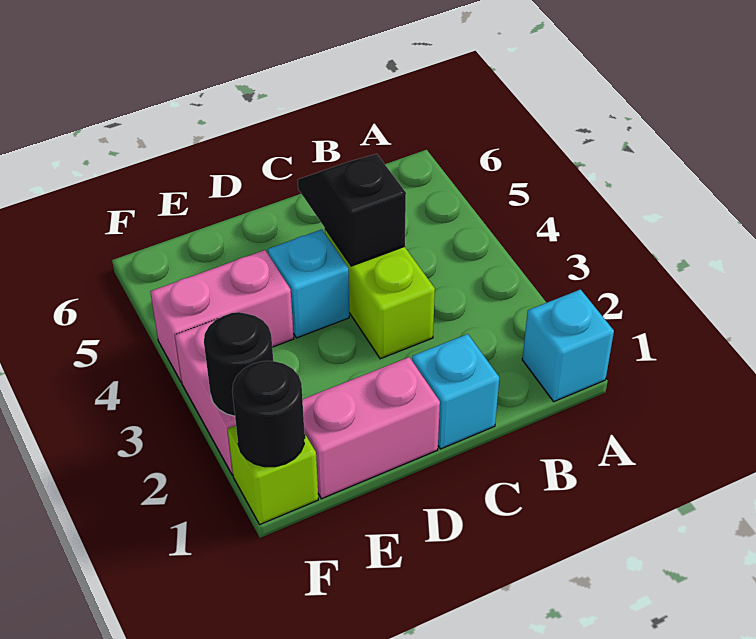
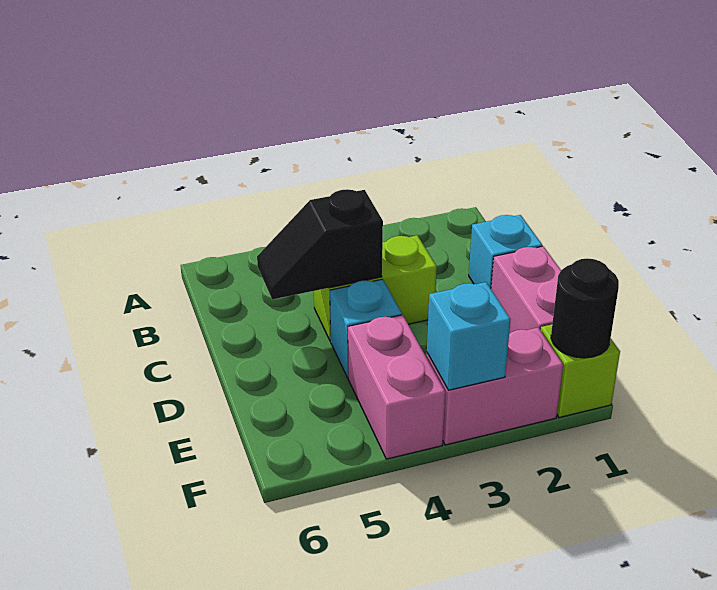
cyan brick A1 level 1 -> cyan brick F3 level 2
black round brick F2 level 2 -> none

